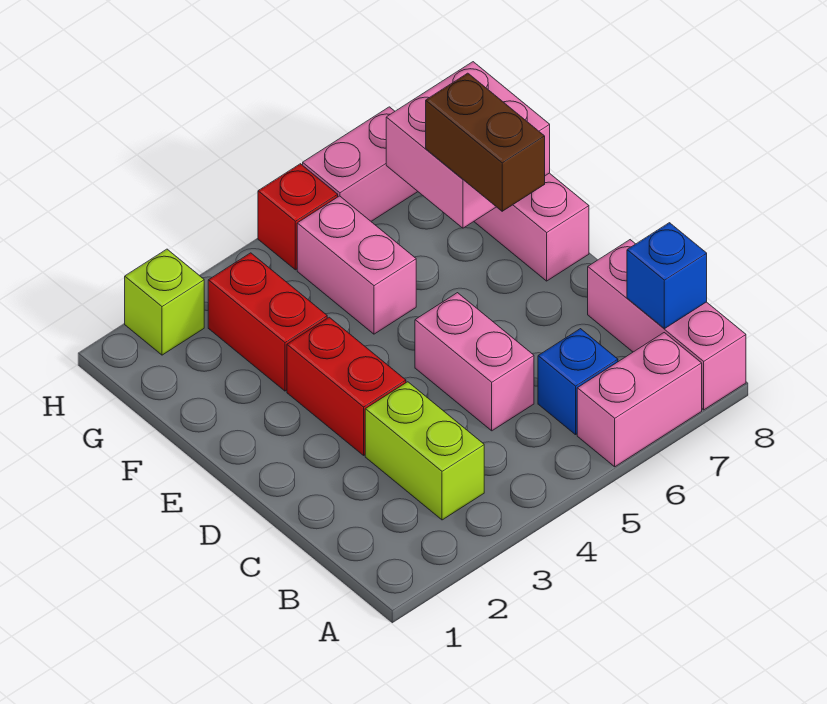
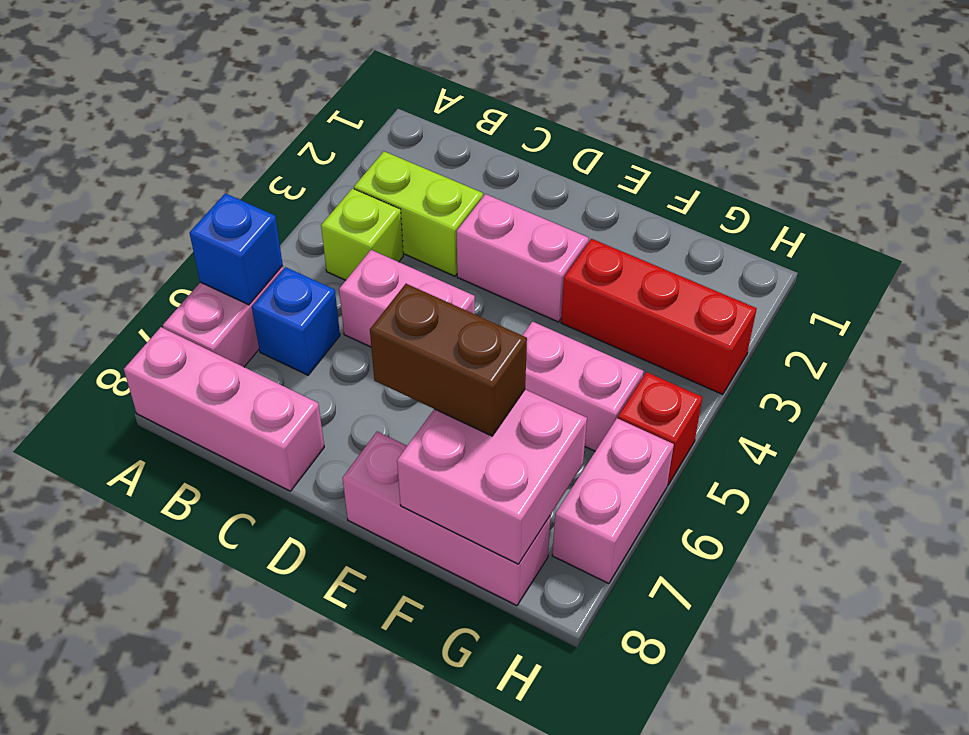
blue brick B8 level 2 -> blue brick A6 level 2
red brick D3:E3 level 1 -> pink brick D3:E3 level 1
red brick F3:G3 level 1 -> red brick F3:H3 level 1
lime brick H2 level 1 -> lime brick B4 level 1

